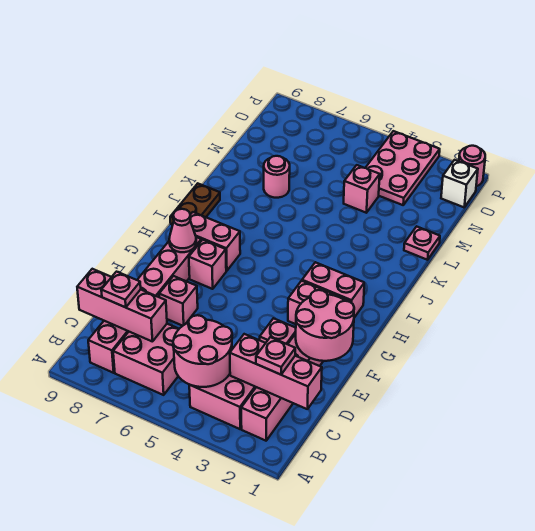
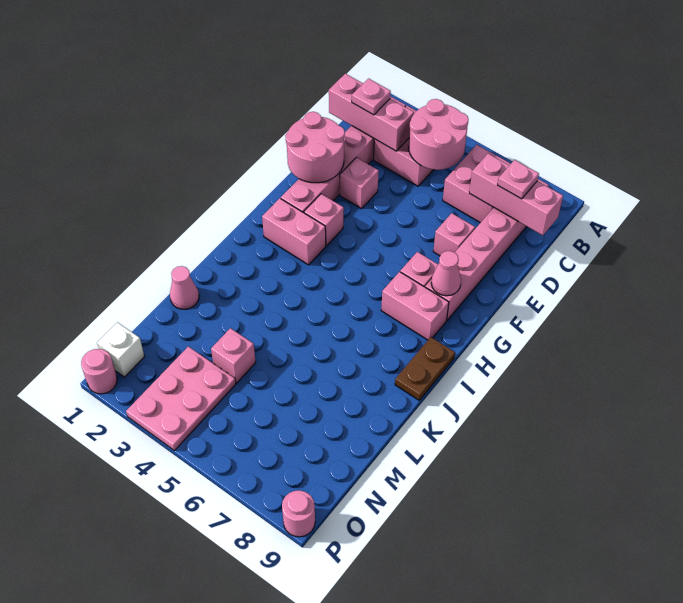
pink plate L1 level 1 -> pink cone L1 level 1
pink round brick L7 level 1 -> pink round brick P9 level 1

